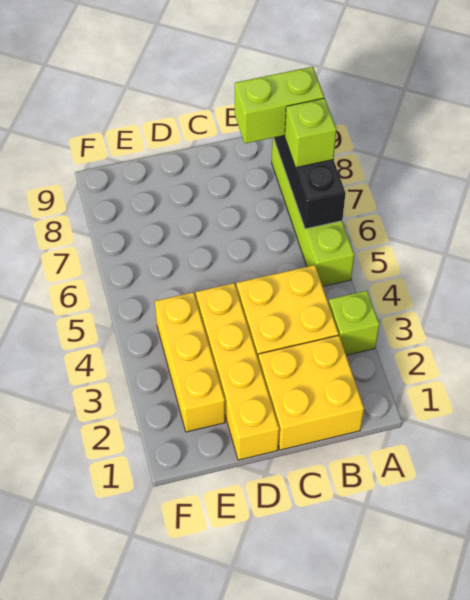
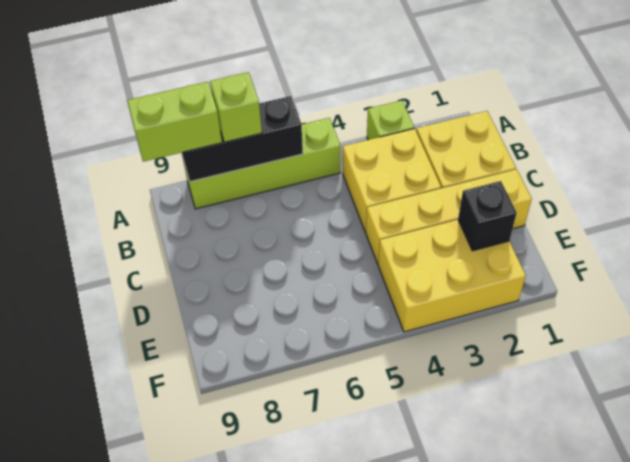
lime brick A8:B8 level 3 -> lime brick A8:A9 level 3
yellow brick E2:E4 level 1 -> yellow brick E2:F4 level 1
none -> black brick E2 level 2

